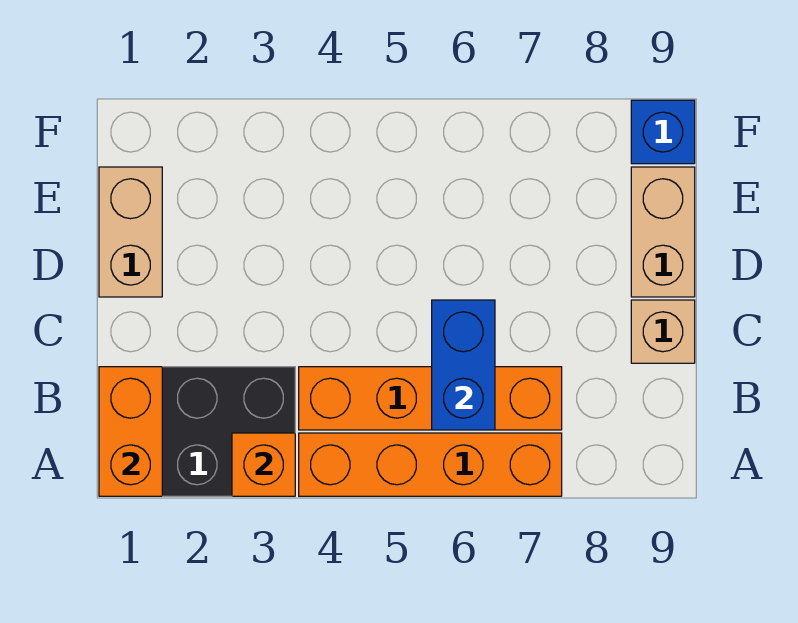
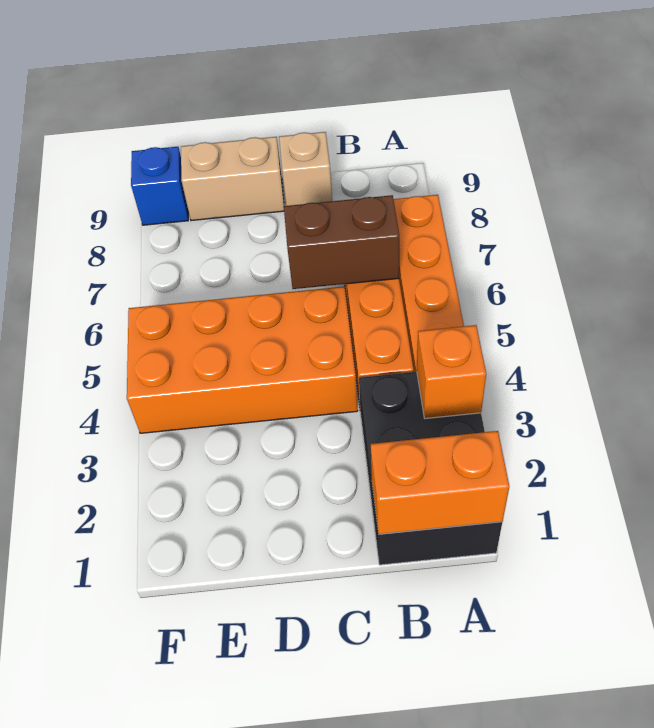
blue brick B6:C6 level 2 -> brown brick B6:C6 level 2
none -> orange brick C4:F5 level 1
tan brick D1:E1 level 1 -> none

